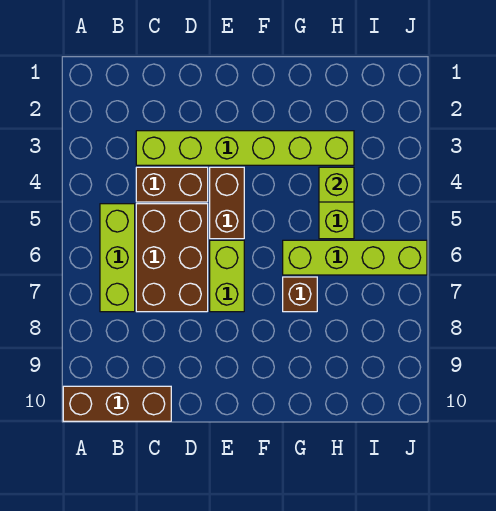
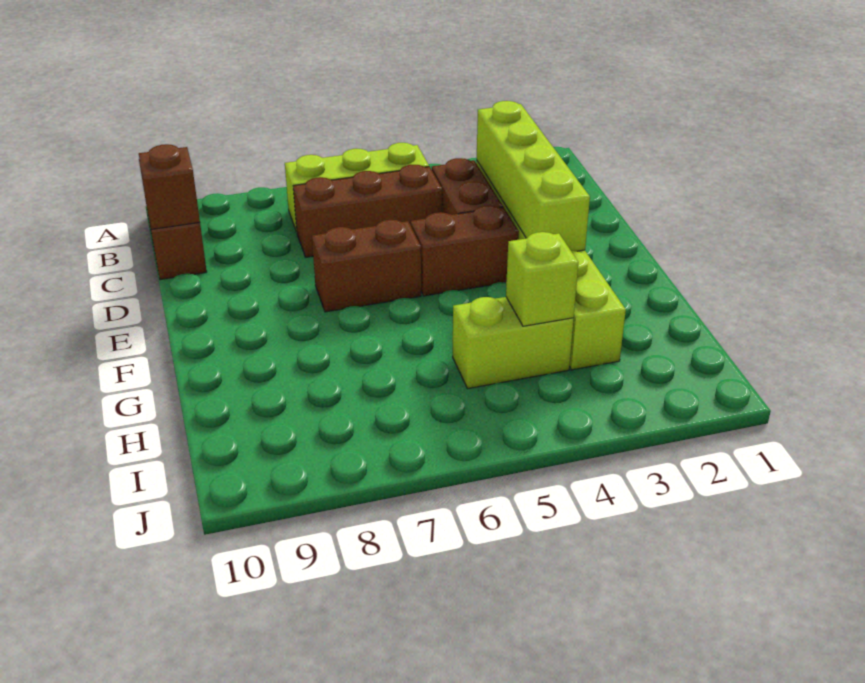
brown brick C5:D7 level 1 -> brown brick C5:C7 level 1
lime brick E6:E7 level 1 -> brown brick E6:E7 level 1
lime brick G6:J6 level 1 -> lime brick C3:F3 level 2
brown brick G7 level 1 -> brown brick C10 level 2

